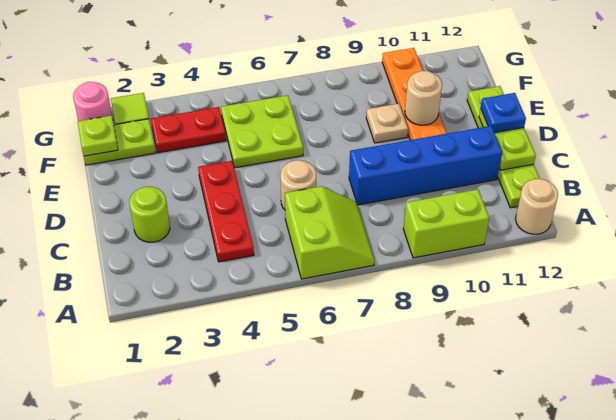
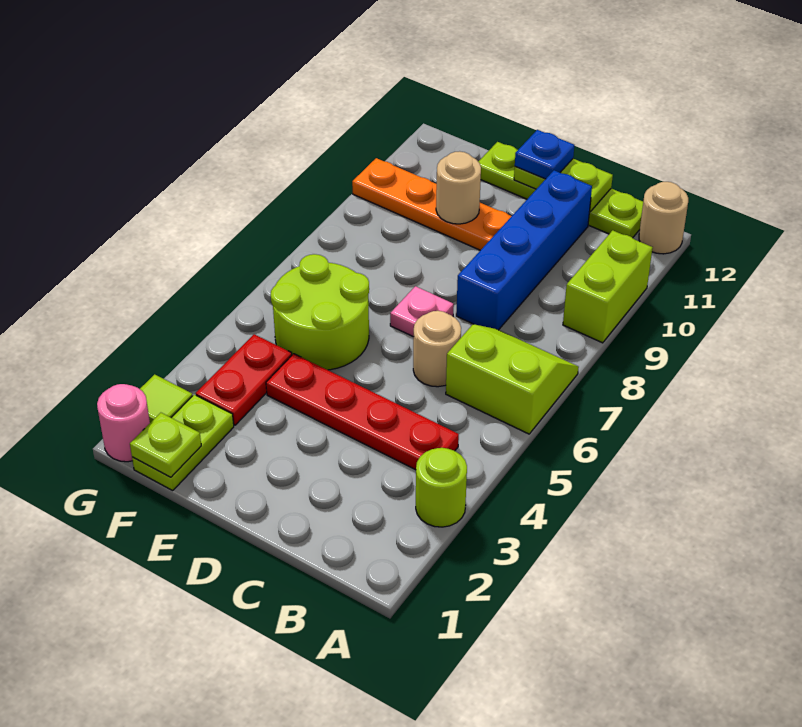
red plate B4:D4 level 1 -> red plate B4:E4 level 1
lime round brick C2 level 1 -> lime round brick A3 level 1
none -> pink plate D7 level 1
lime plate E5:F6 level 1 -> lime round brick E5:F6 level 1
tan plate E9 level 1 -> none

